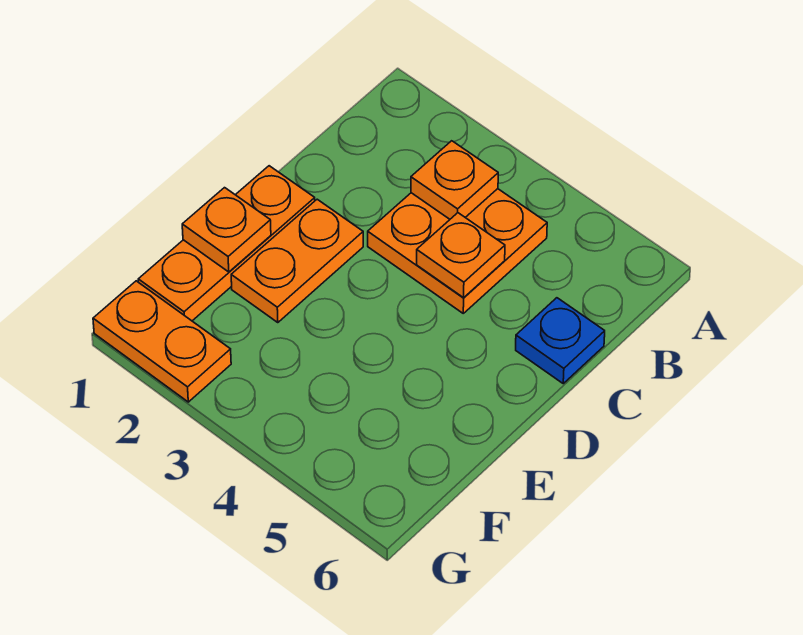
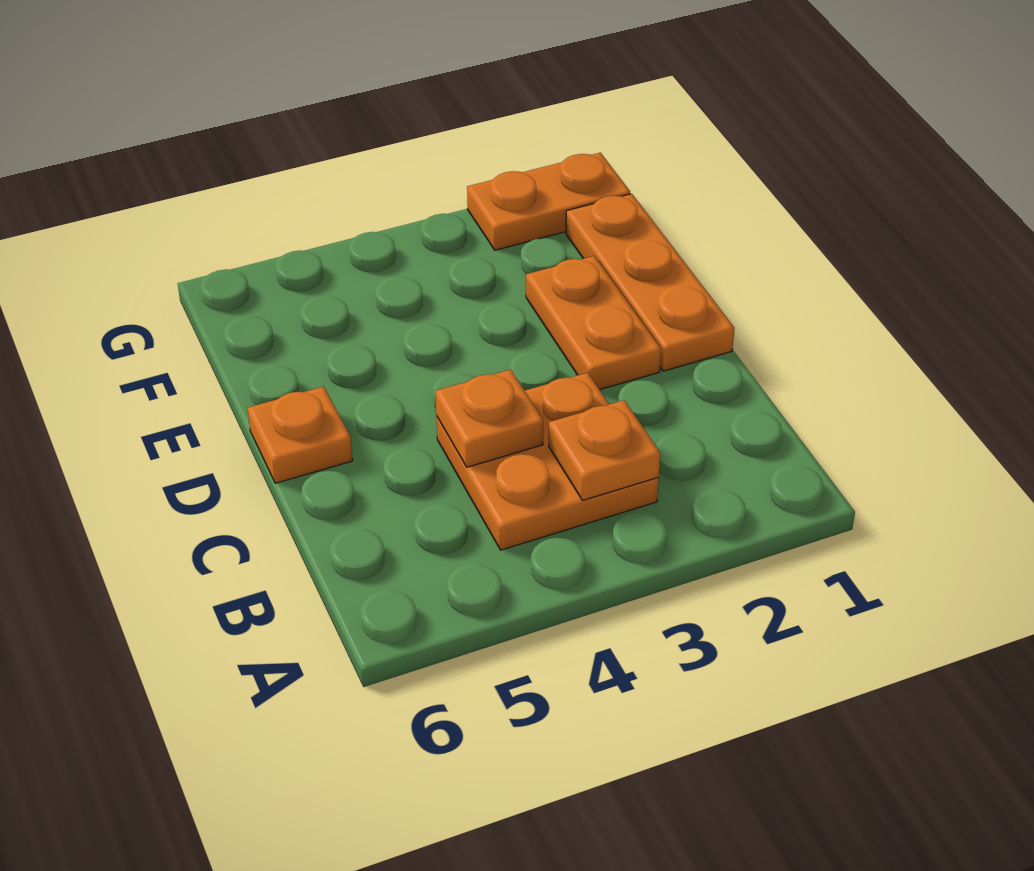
blue plate C6 level 1 -> none
orange plate E1 level 2 -> orange plate D6 level 1

